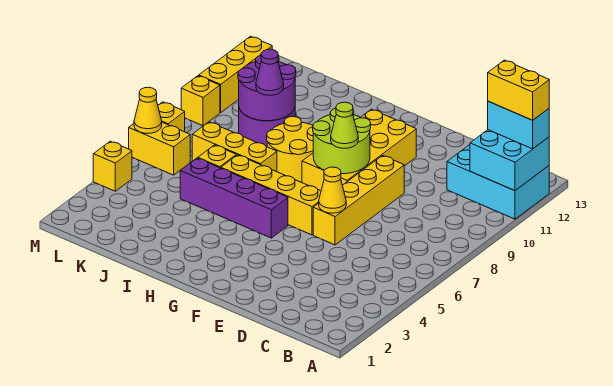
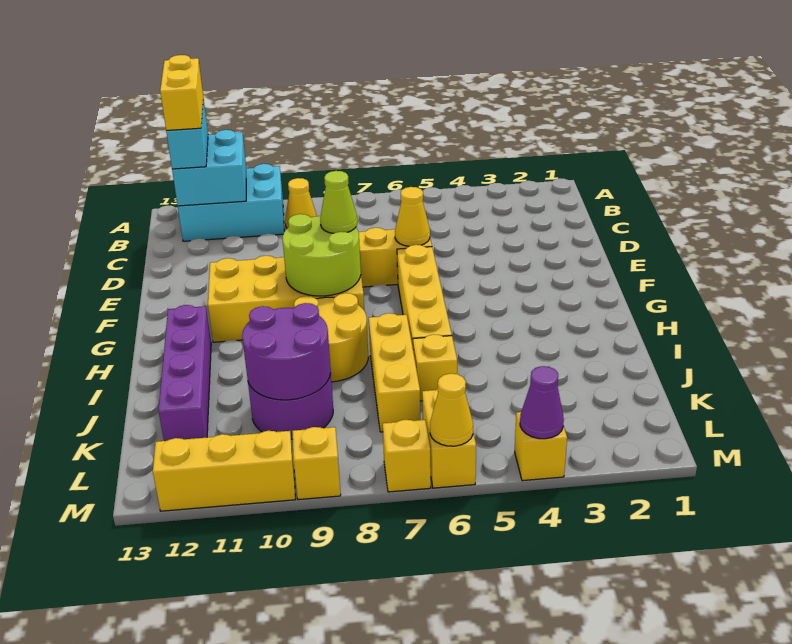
cyan brick A11:C12 level 1 -> cyan brick A10:B12 level 1
none -> yellow cone B9 level 1
purple brick G5:J5 level 1 -> purple brick H12:K12 level 1
purple cone J9 level 3 -> purple cone M4 level 2

